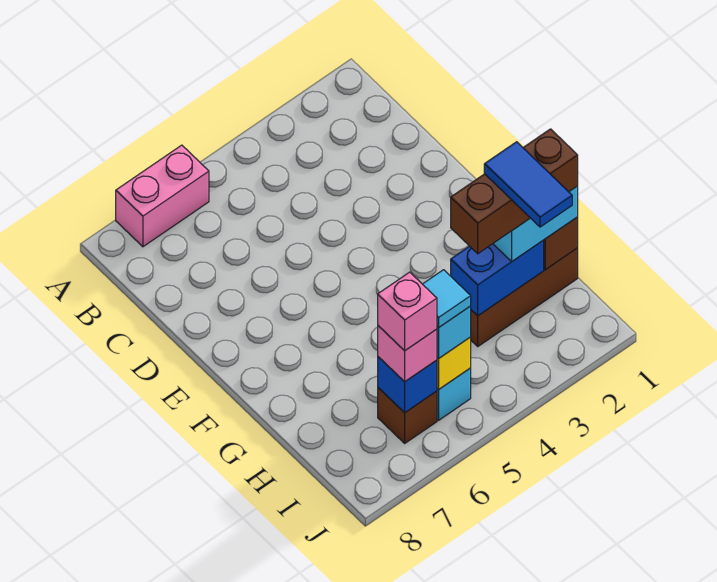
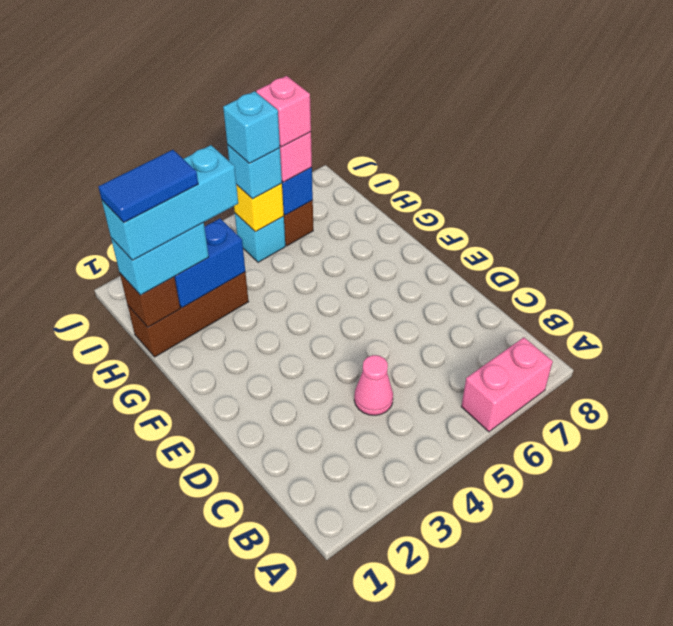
none -> pink cone C4 level 1
brown brick H1:H3 level 4 -> cyan brick H1:H3 level 4
blue tile H2:I2 level 5 -> blue tile H1:H2 level 5
cyan tile I5 level 4 -> cyan brick I5 level 4

